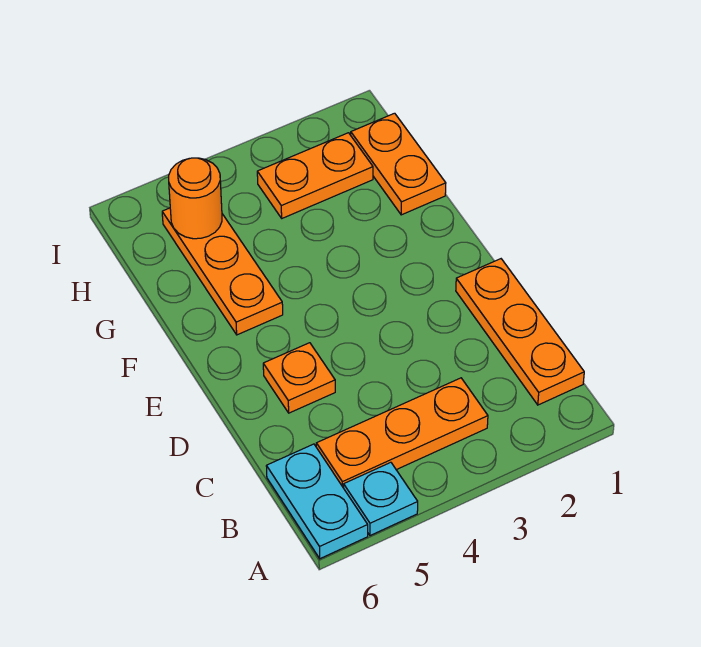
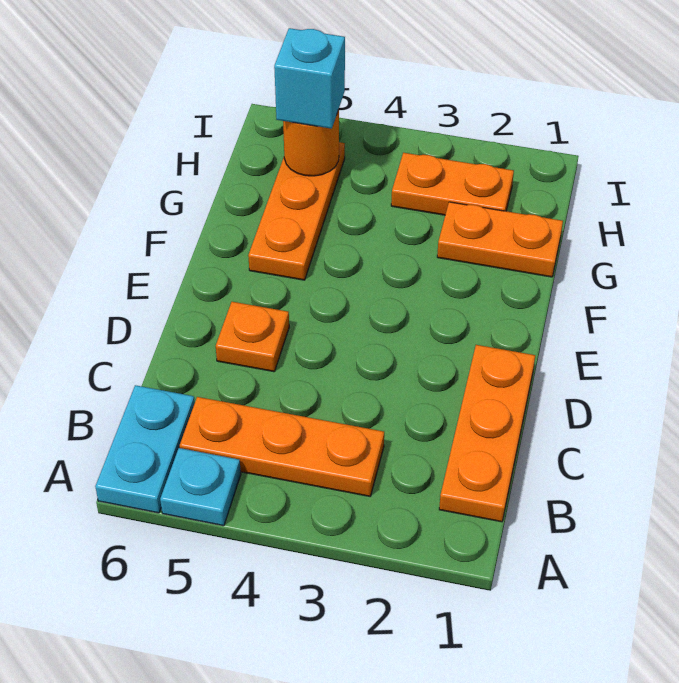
orange plate G1:H1 level 1 -> orange plate G1:G2 level 1
none -> cyan brick H5 level 3

